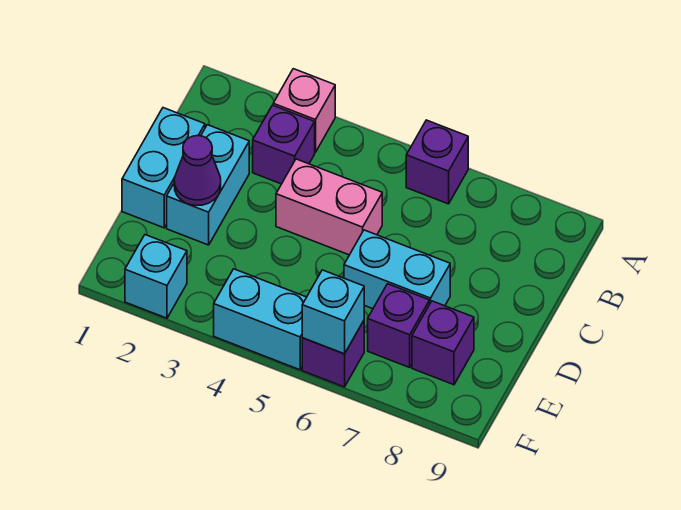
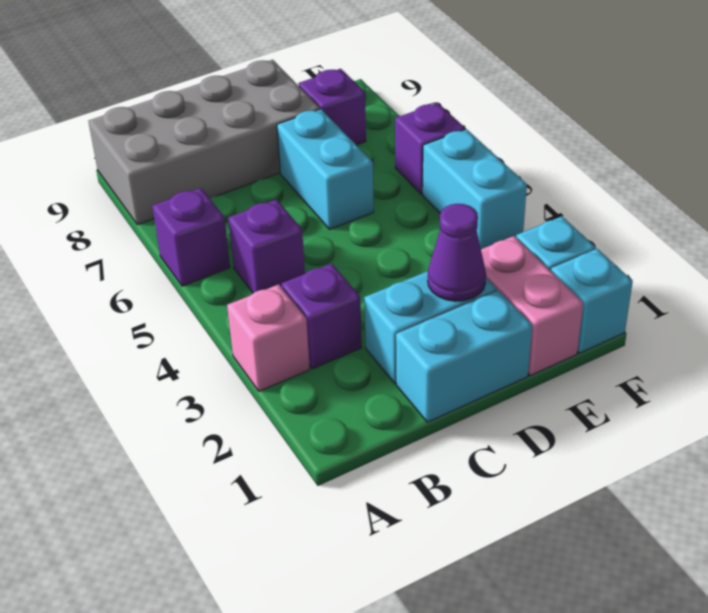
none -> grey brick A8:D9 level 1
pink brick C4:C5 level 1 -> pink brick E1:E2 level 1
purple brick E7 level 1 -> purple brick B5 level 1
cyan brick F6 level 2 -> cyan brick F1 level 1

